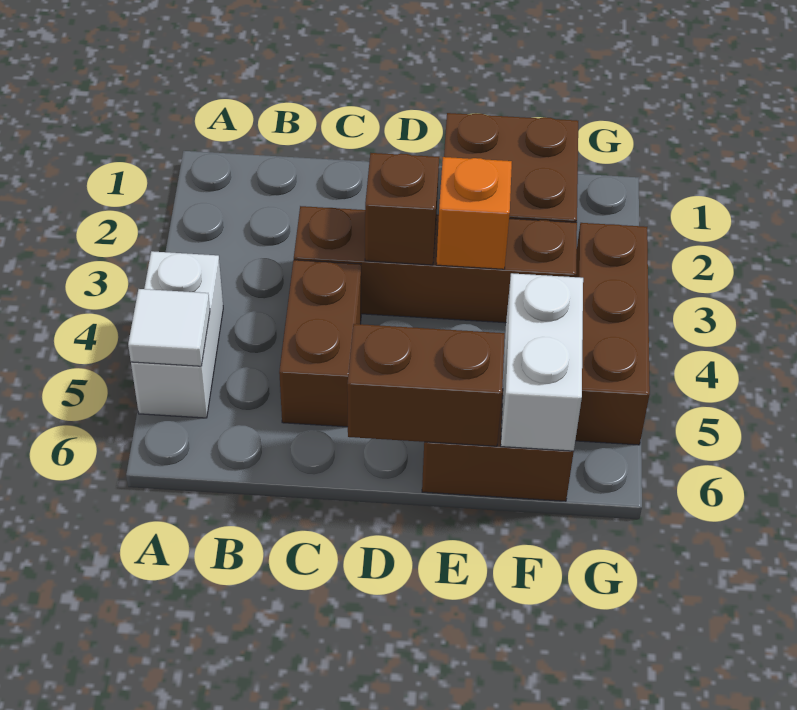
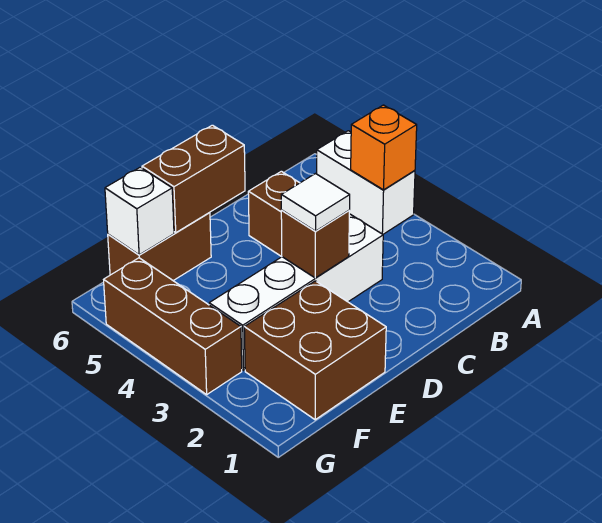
white tile A5 level 2 -> white tile D3 level 3
brown brick C3:F3 level 1 -> white brick C3:F3 level 1
orange brick E3 level 2 -> orange brick A4 level 2
white brick F5:F6 level 2 -> white brick F6 level 2

